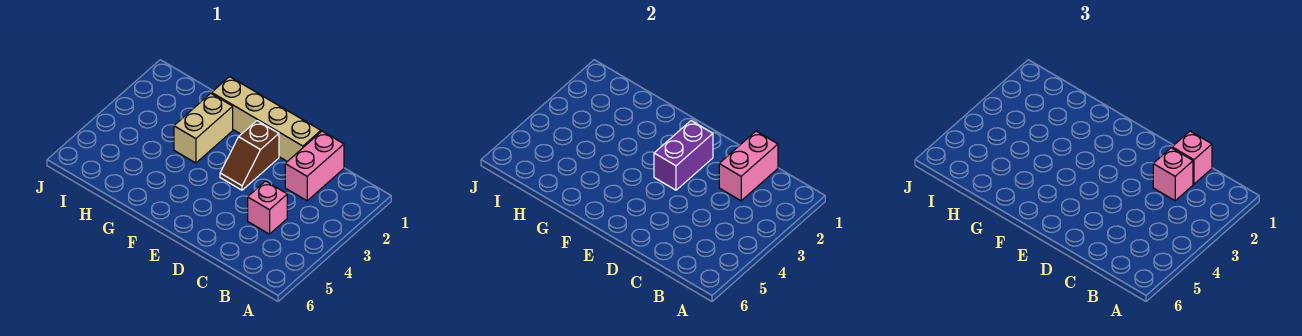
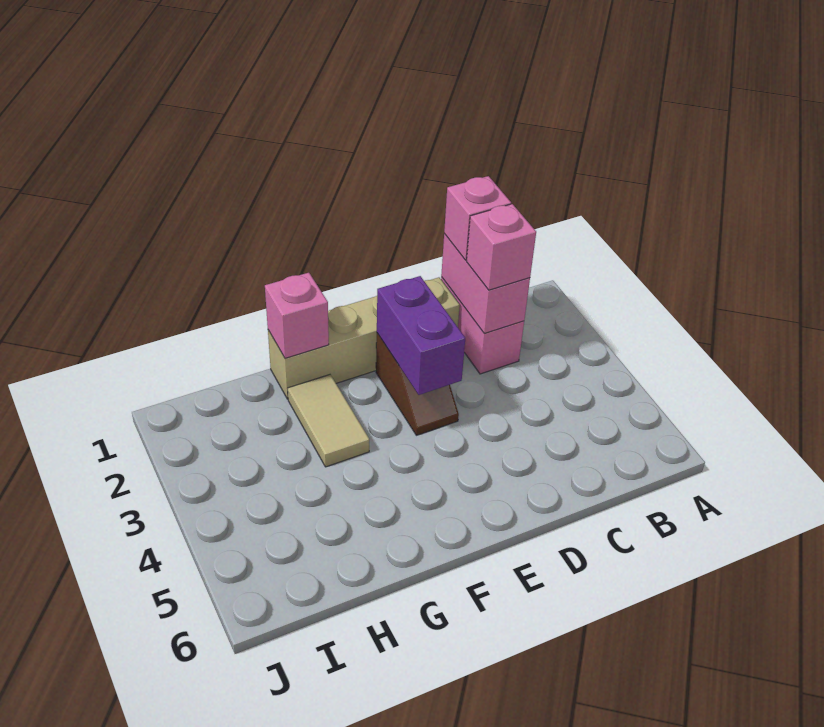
pink brick C4 level 1 -> pink brick G1 level 2
tan brick G2:G3 level 1 -> tan tile G2:G3 level 1

